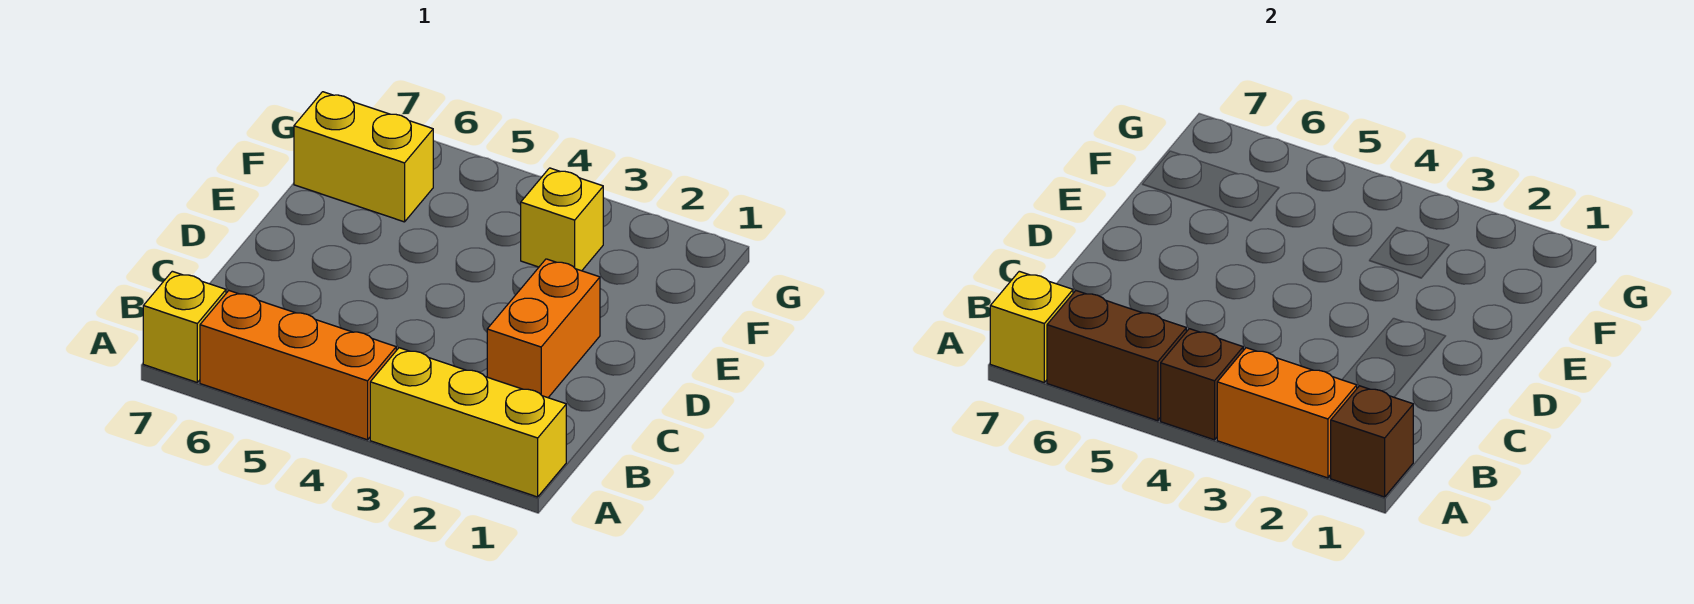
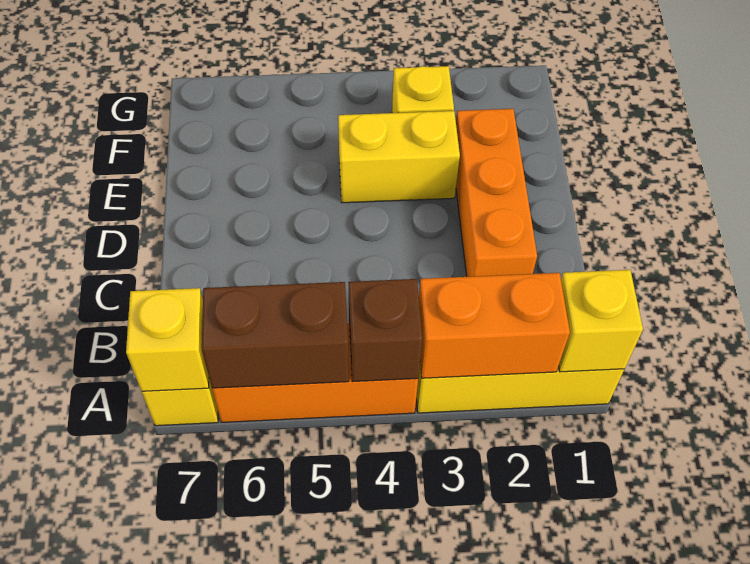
brown brick A1 level 2 -> yellow brick A1 level 2
orange brick C2:D2 level 1 -> orange brick C2:E2 level 1
yellow brick F6:F7 level 1 -> yellow brick E3:E4 level 1

